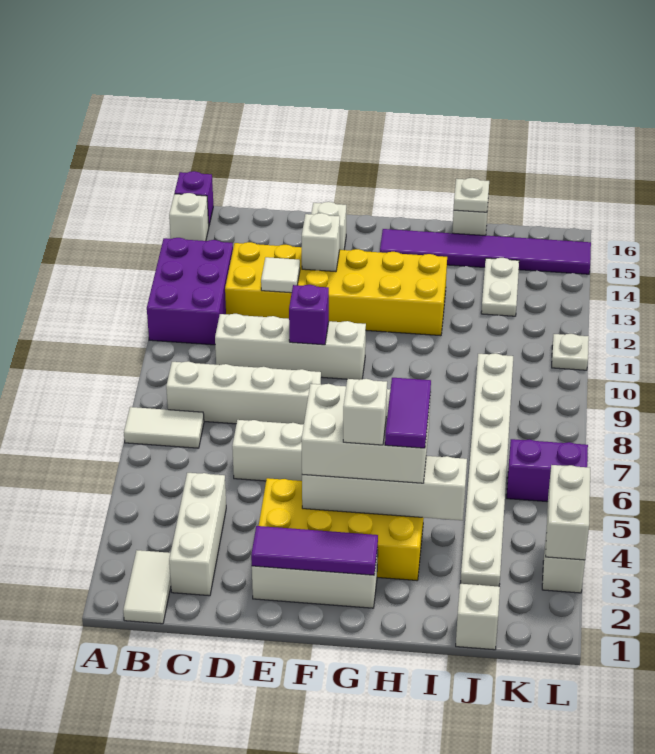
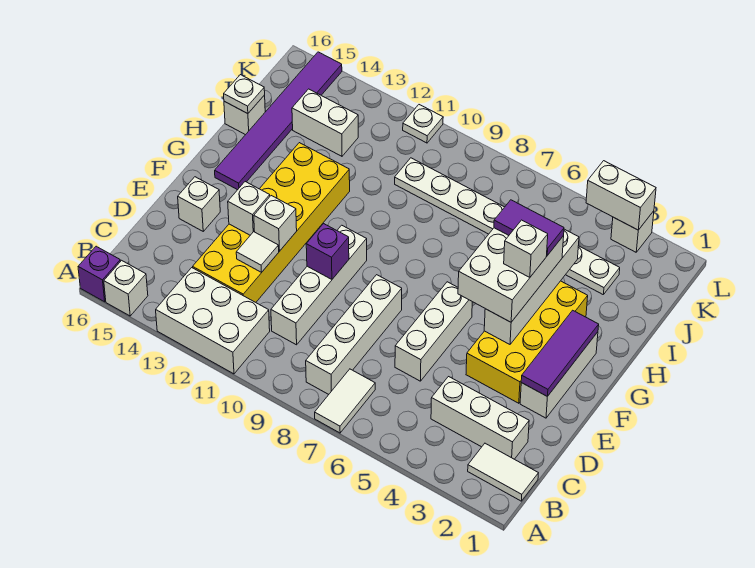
purple brick A11:B13 level 1 -> white brick A11:B13 level 1
white brick J1 level 1 -> white brick E12 level 2
white plate J13:J14 level 1 -> white brick J13:J14 level 1
purple brick K6:L6 level 1 -> none

